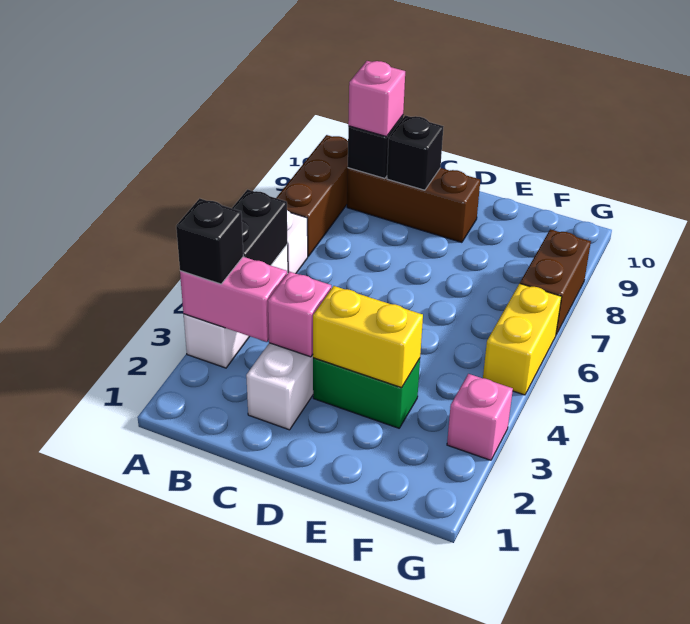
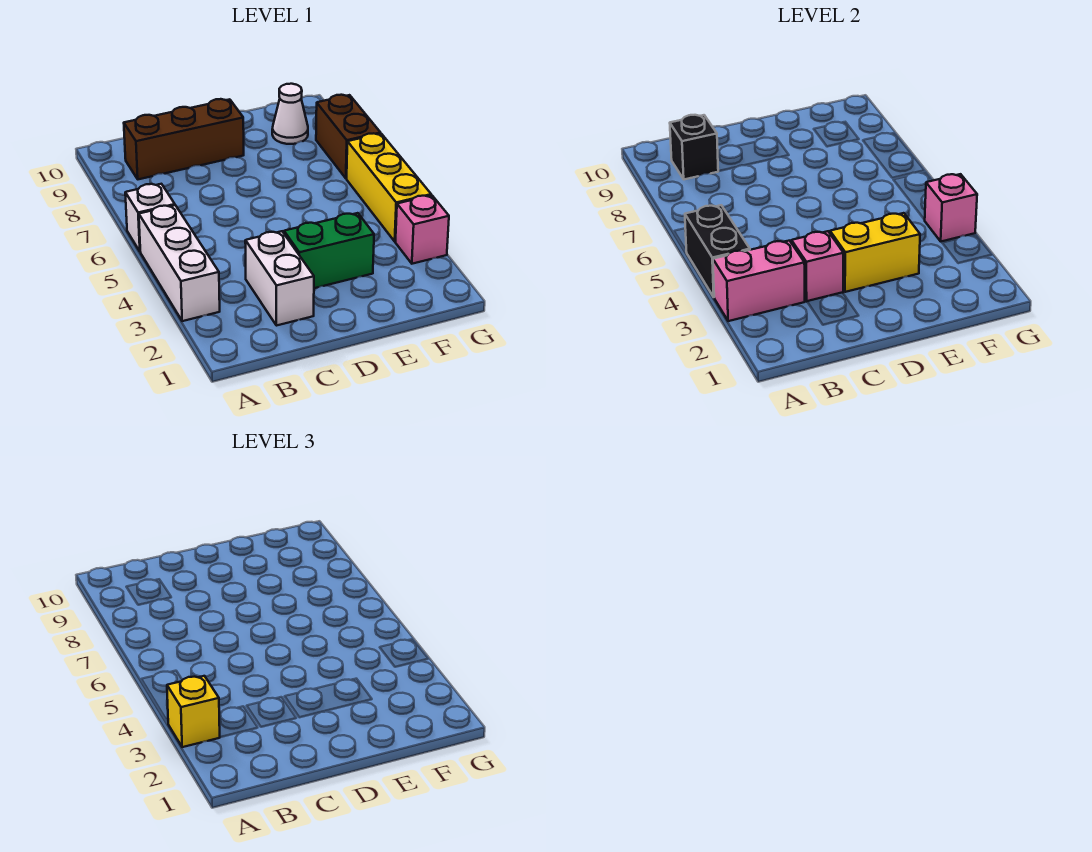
black brick A3 level 3 -> yellow brick A3 level 3
brown brick A7:A9 level 1 -> none
pink brick B9 level 3 -> pink brick G4 level 2
black brick C9 level 2 -> none
none -> white cone F9 level 1
yellow brick G5:G6 level 1 -> yellow brick G4:G6 level 1

